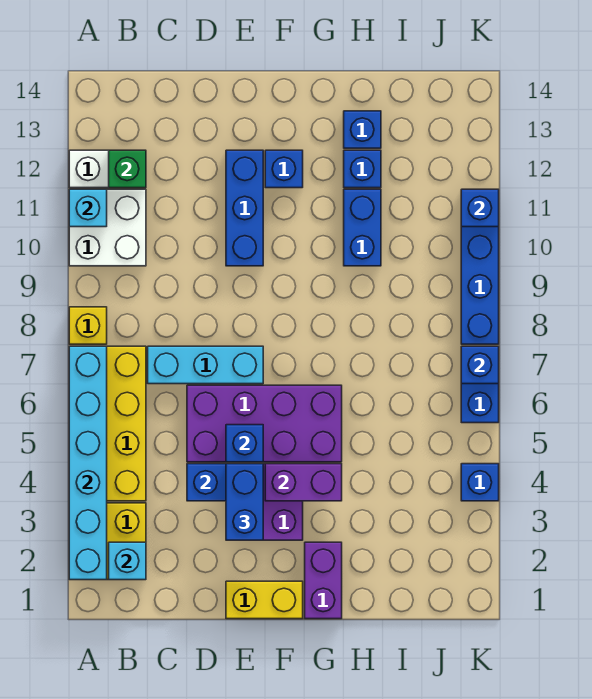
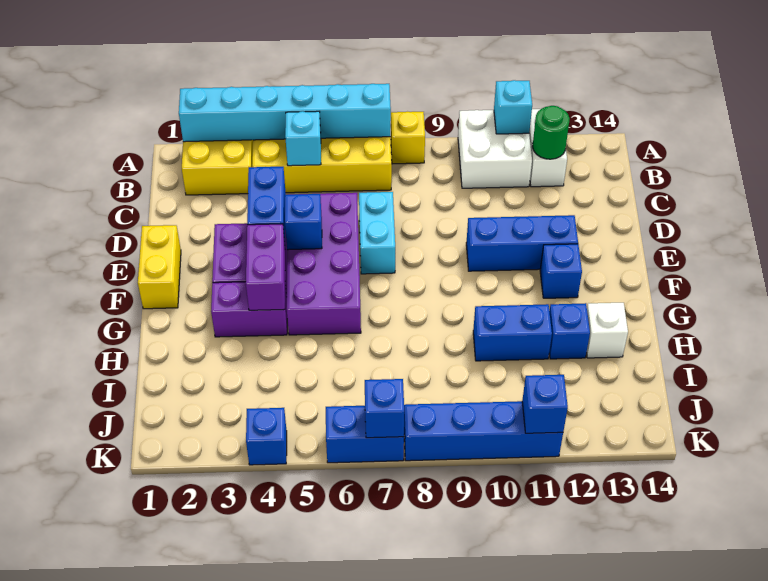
cyan brick B2 level 2 -> cyan brick B5 level 2
green brick B12 level 2 -> green round brick B12 level 2
cyan brick C7:E7 level 1 -> cyan brick D7:E7 level 1
blue brick E3:E4 level 3 -> none
purple brick G1:G2 level 1 -> purple brick G3:G4 level 1
blue brick H13 level 1 -> white brick H13 level 1

